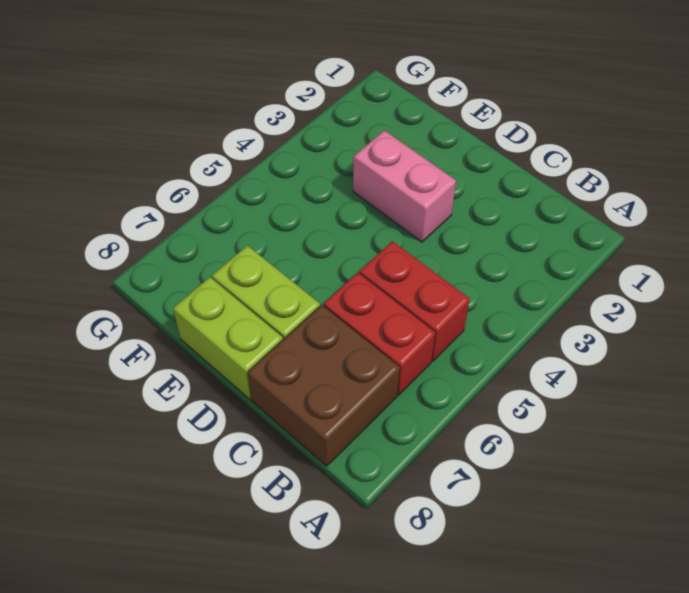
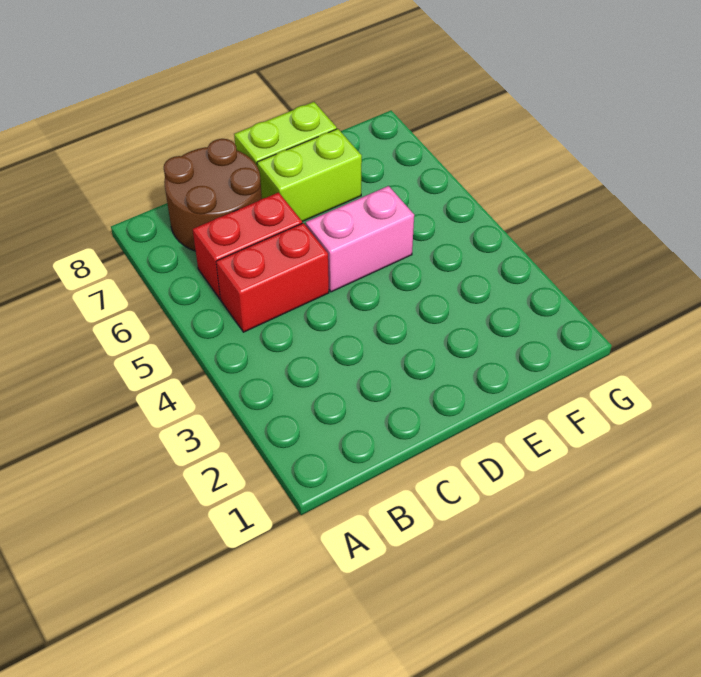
brown brick B7:C8 level 1 -> brown round brick B7:C8 level 1
pink brick D3:E3 level 1 -> pink brick D5:E5 level 1

